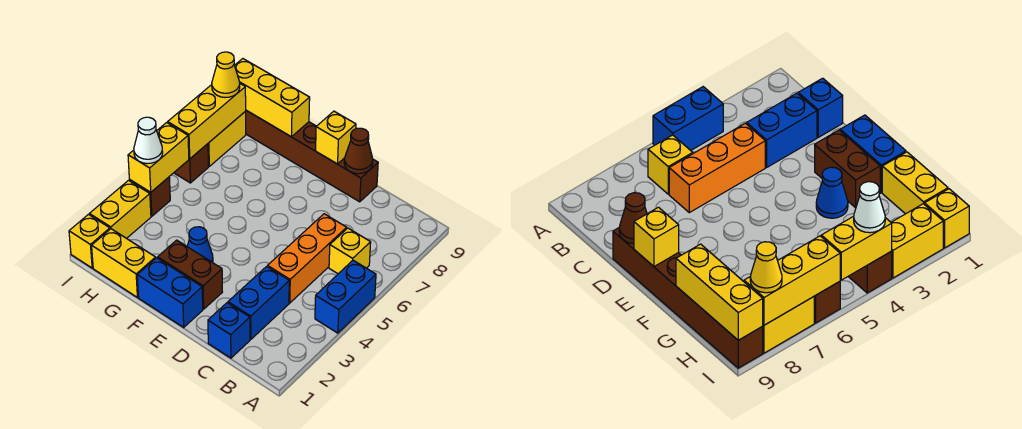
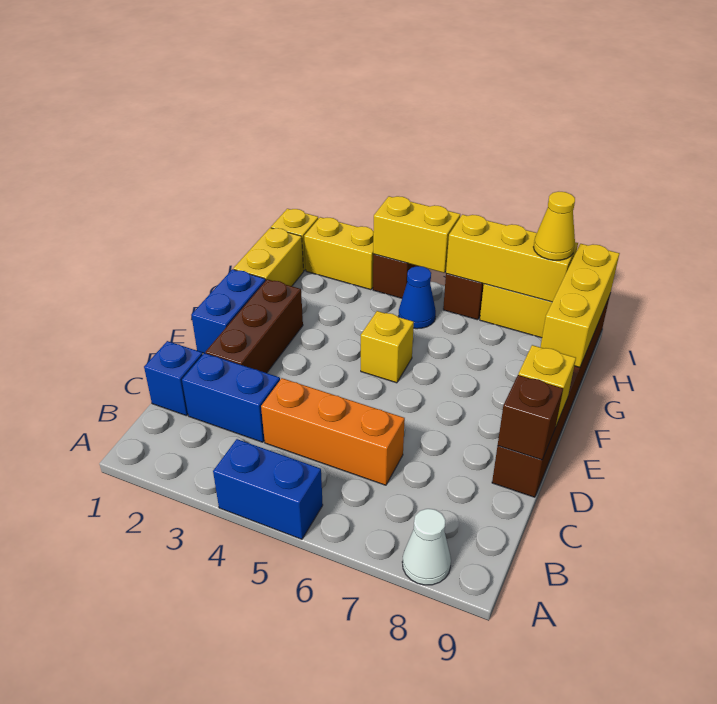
yellow brick B6 level 1 -> yellow brick F5 level 1
brown cone D9 level 2 -> brown brick D9 level 2
brown brick E2:F2 level 1 -> brown brick D2:F2 level 1
blue cone F3 level 1 -> blue cone H5 level 1
white cone I4 level 3 -> white cone A8 level 1

